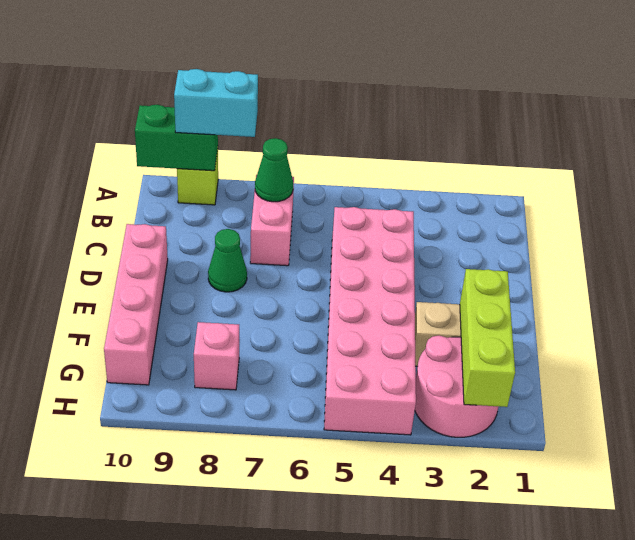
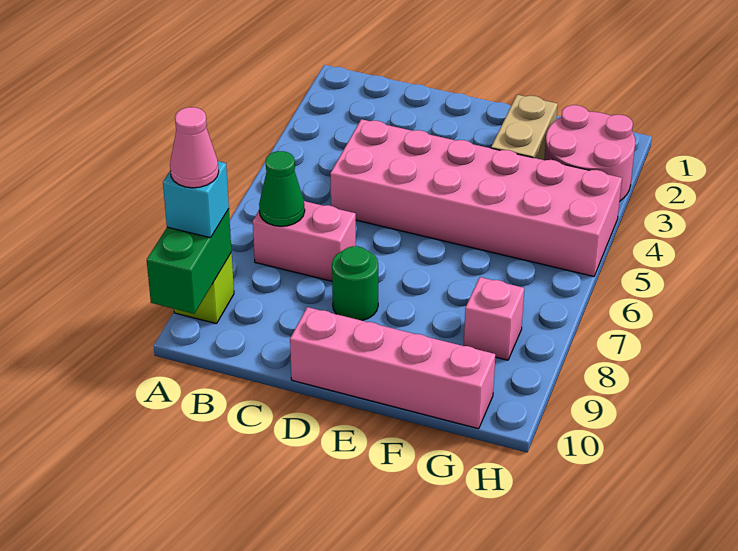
cyan brick A8:A9 level 3 -> cyan brick A9 level 3
none -> pink cone A9 level 4
green cone D8 level 1 -> green round brick D8 level 1
lime brick F2:H2 level 2 -> none

